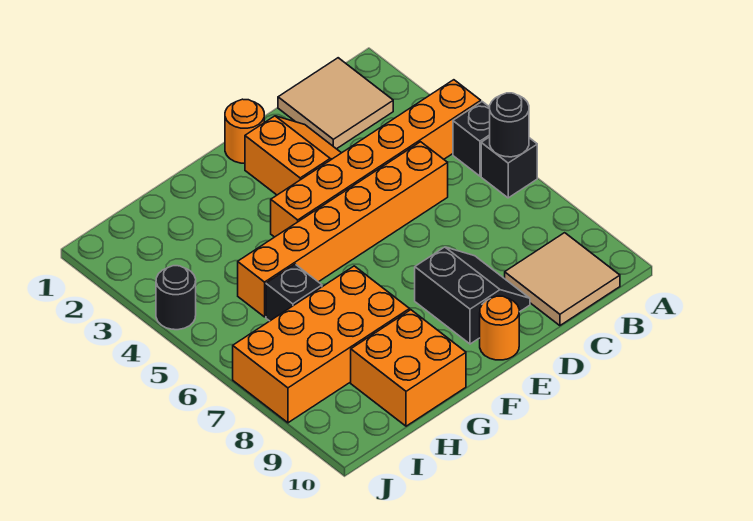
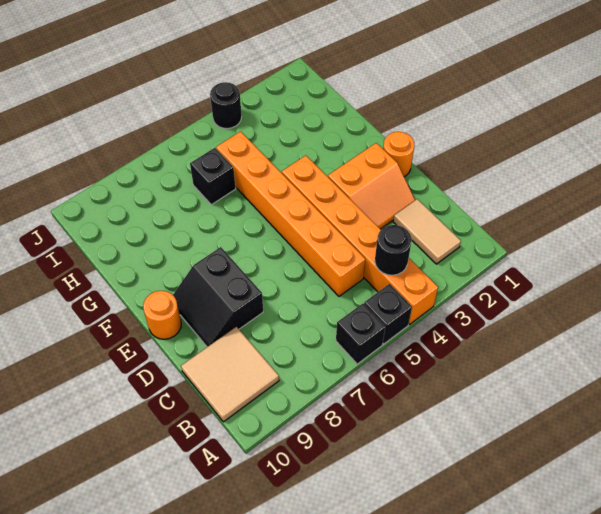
black round brick A6 level 2 -> black round brick B4 level 2
tan tile B1:C2 level 1 -> tan tile B2:C2 level 1
black slope D8:E9 level 1 top E -> black slope D8:E9 level 1 top 8
orange brick G7:J8 level 1 -> none
orange brick G9:H10 level 1 -> none

